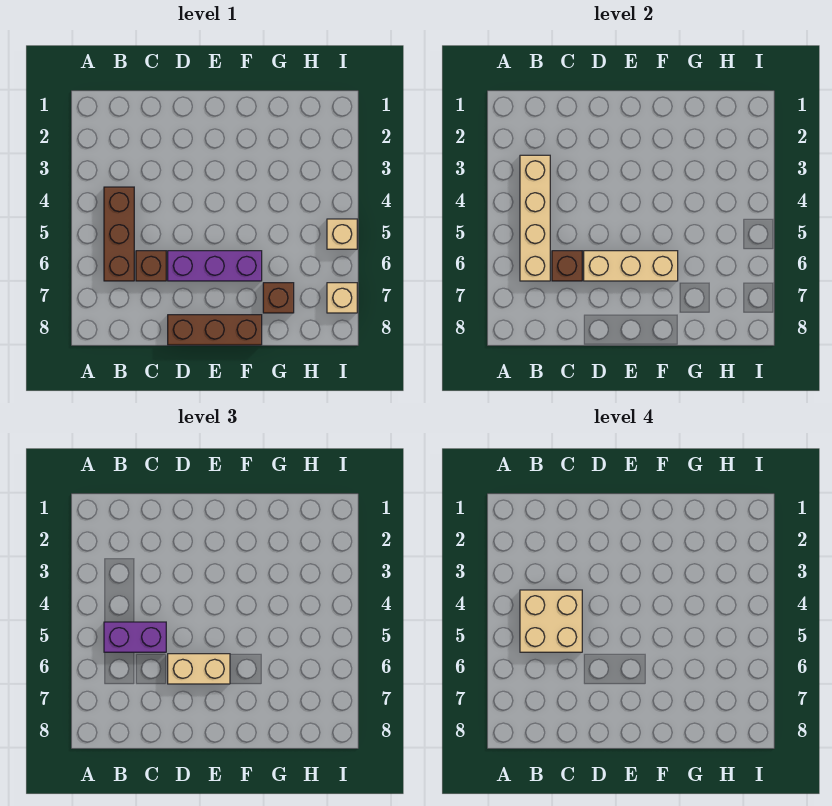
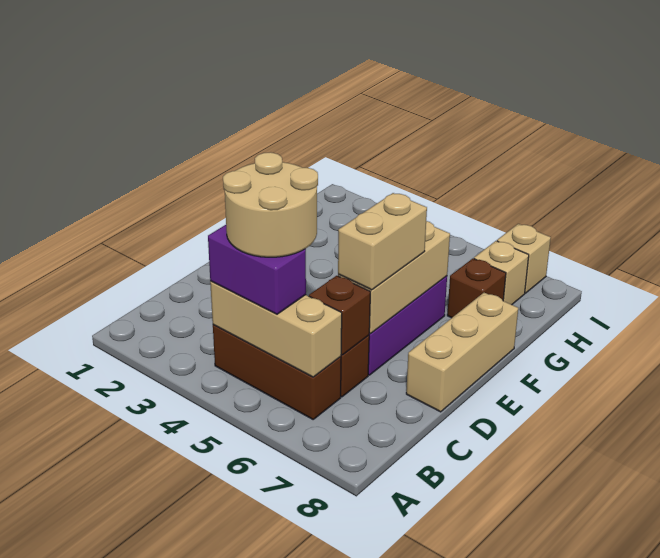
tan brick B3:B6 level 2 -> tan brick B4:B6 level 2
tan brick B4:C5 level 4 -> tan round brick B4:C5 level 4
purple brick B5:C5 level 3 -> purple brick B4:B5 level 3
brown brick D8:F8 level 1 -> tan brick D8:F8 level 1
tan brick I5 level 1 -> tan brick H7 level 1

